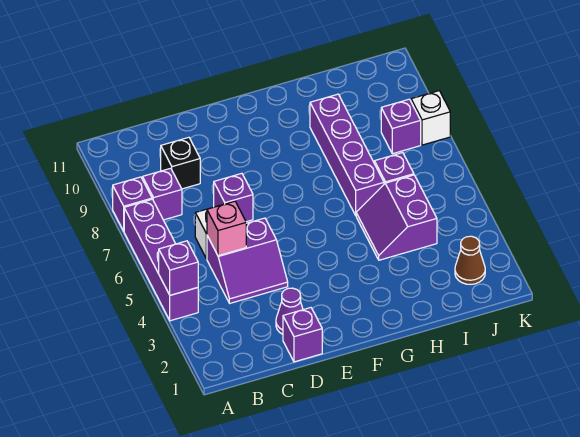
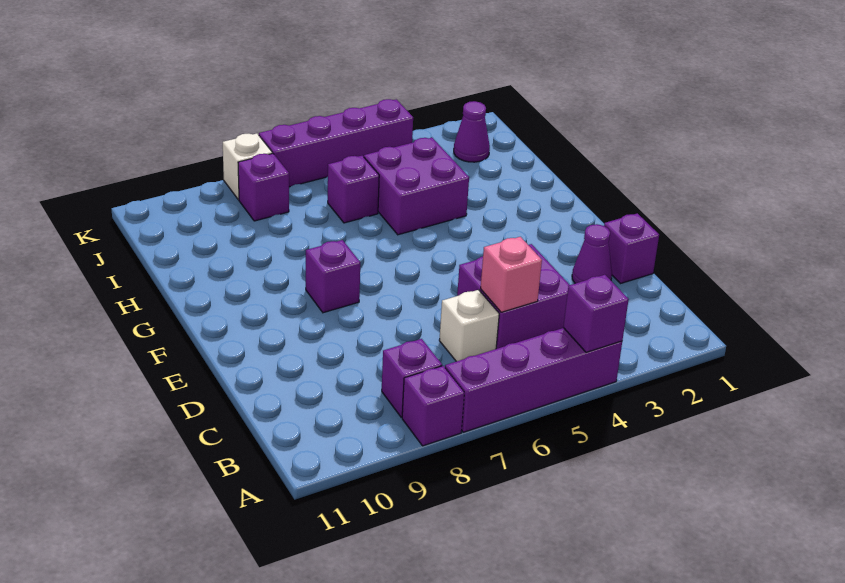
purple slope C4:D5 level 1 top 5 -> purple brick C4:D5 level 1
black brick C9 level 1 -> none
purple brick D7 level 1 -> purple brick F8 level 1
purple slope H4:I5 level 1 top I -> purple brick H4:I5 level 1
purple brick H6:H9 level 1 -> purple brick K4:K7 level 1
brown cone J2 level 1 -> purple cone J2 level 1

